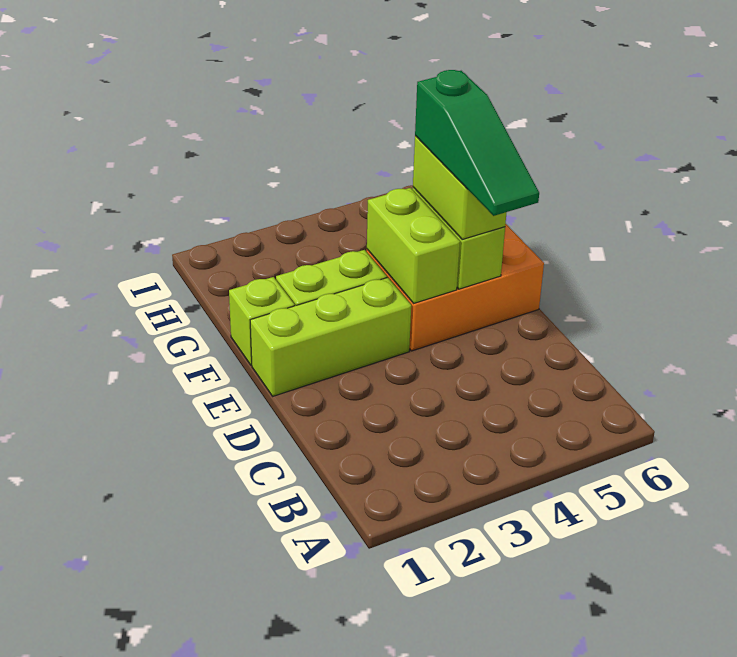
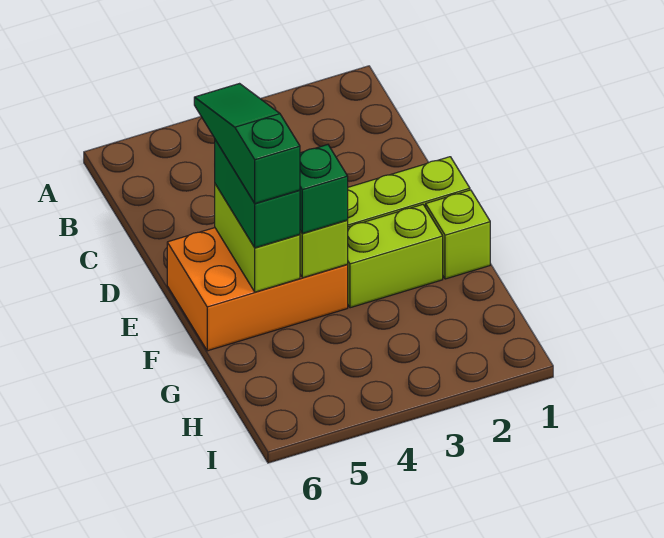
lime brick E5:F5 level 3 -> green brick E5:F5 level 3
none -> green brick F4 level 3

